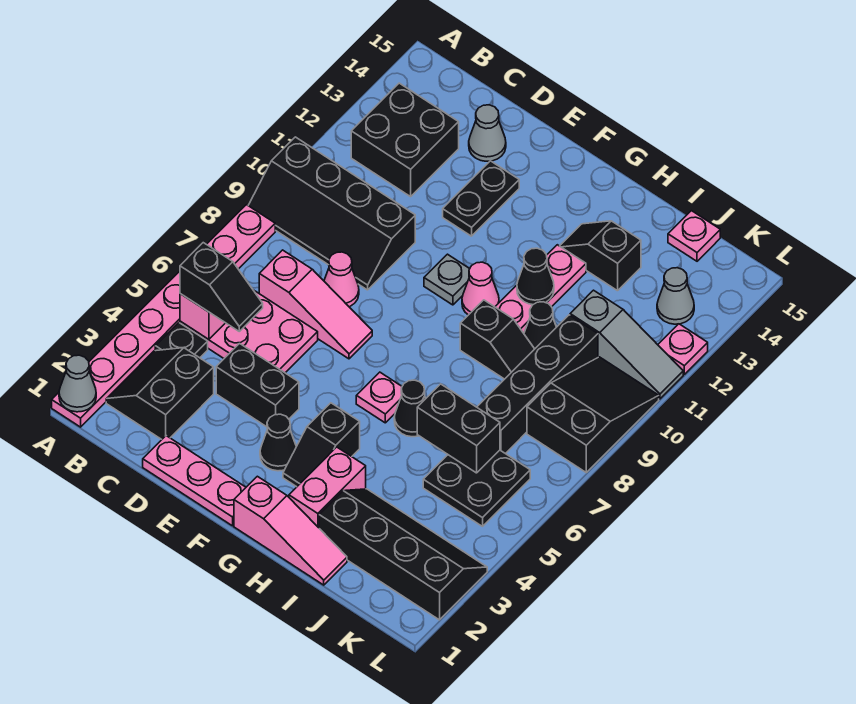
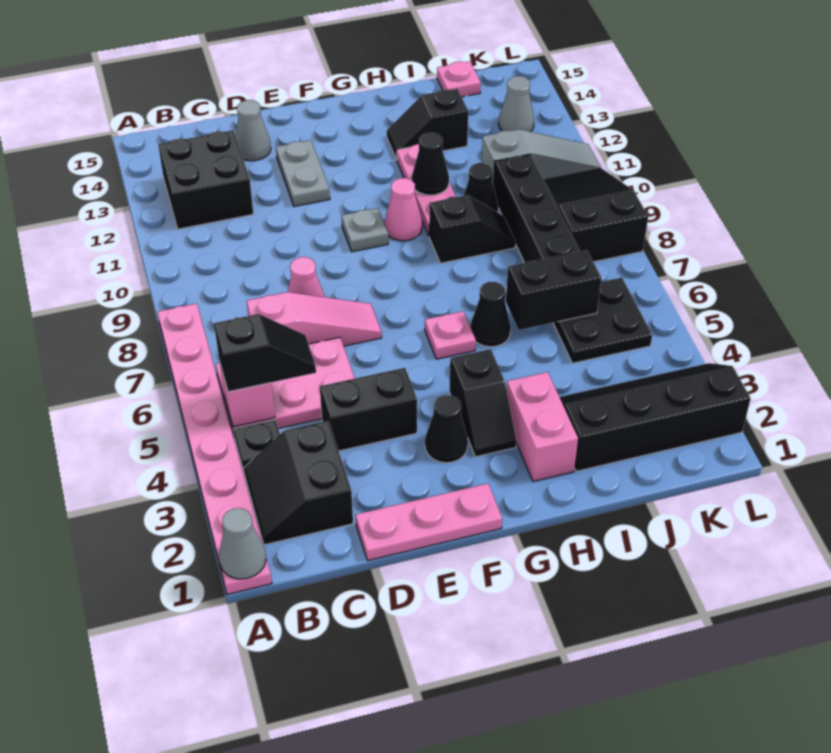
black slope A9:D10 level 1 top 10 -> none
black plate E12:E13 level 1 -> grey plate E12:E13 level 1
pink slope G1:I1 level 1 top G -> none
pink plate L12 level 1 -> none

